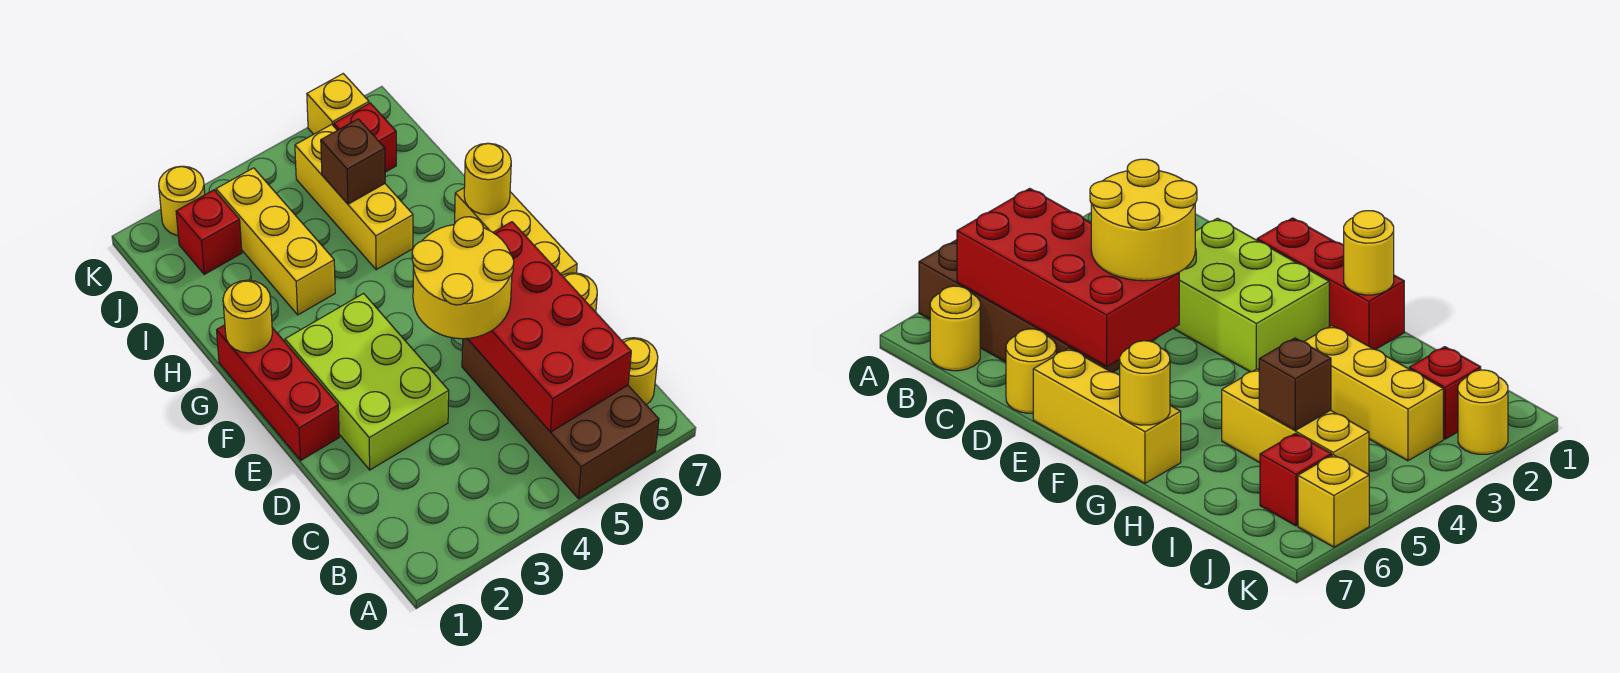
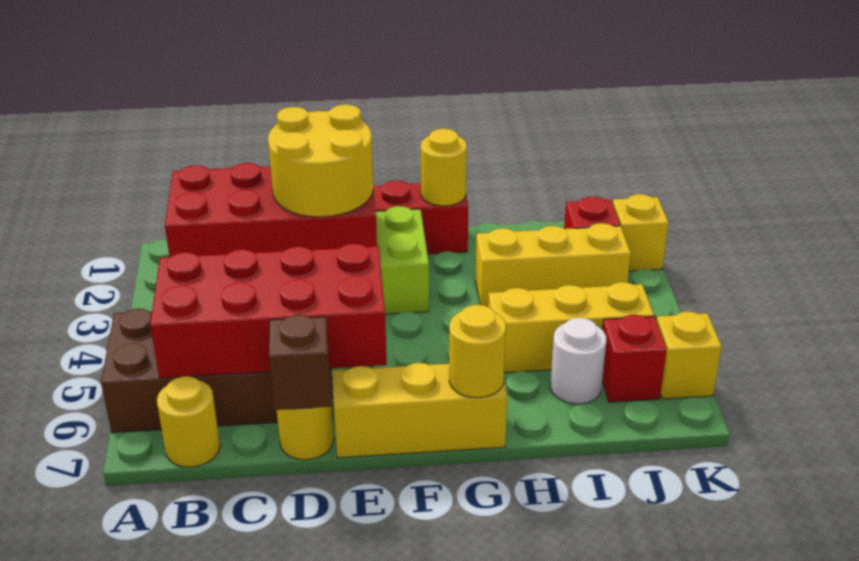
none -> red brick B2:E3 level 2
yellow round brick D4:E5 level 3 -> yellow round brick D2:E3 level 3
brown brick I5 level 2 -> brown brick D7 level 2
none -> white round brick I6 level 1
yellow round brick K2 level 1 -> yellow brick K2 level 1

